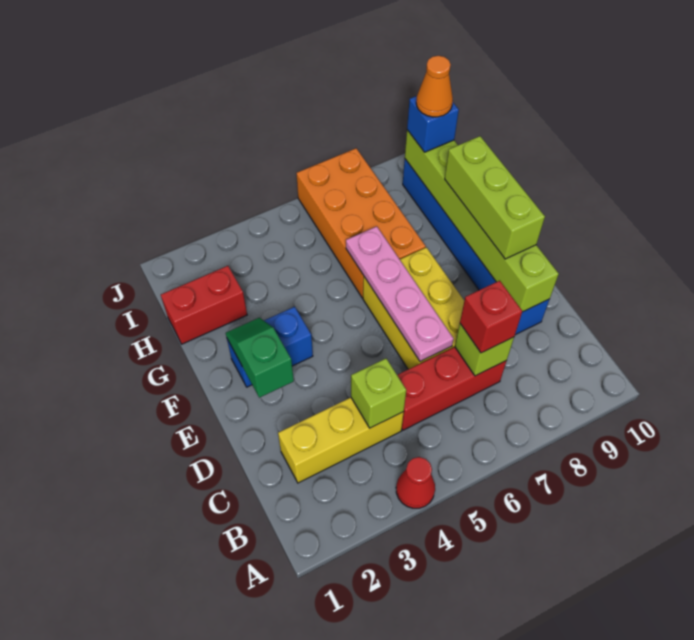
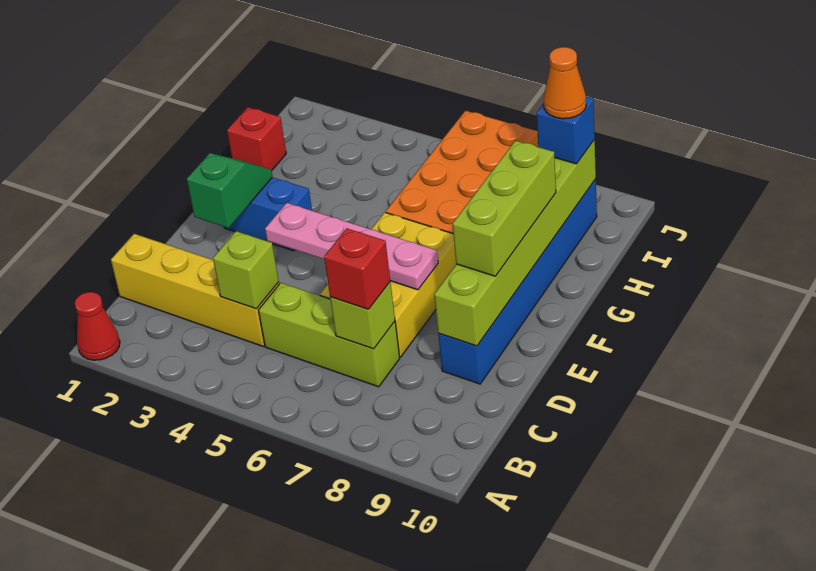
red cone A4 level 1 -> red cone A1 level 1
yellow brick C2:C4 level 1 -> yellow brick C1:C4 level 1
red brick C5:C7 level 1 -> lime brick C5:C7 level 1
pink plate D6:G6 level 2 -> pink plate E4:E7 level 2
red brick H1:H2 level 1 -> red brick H1 level 1

